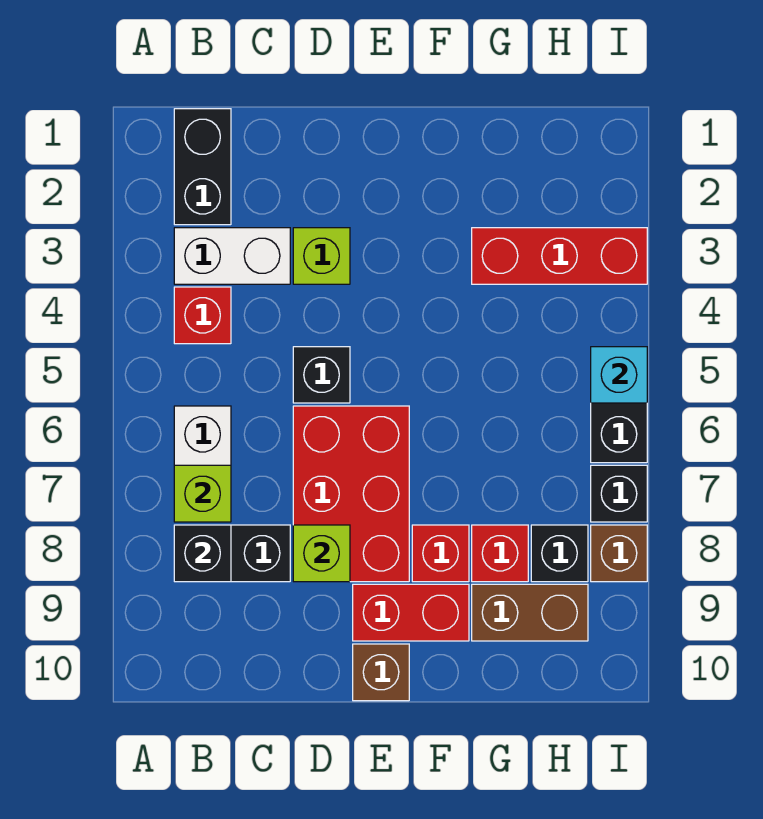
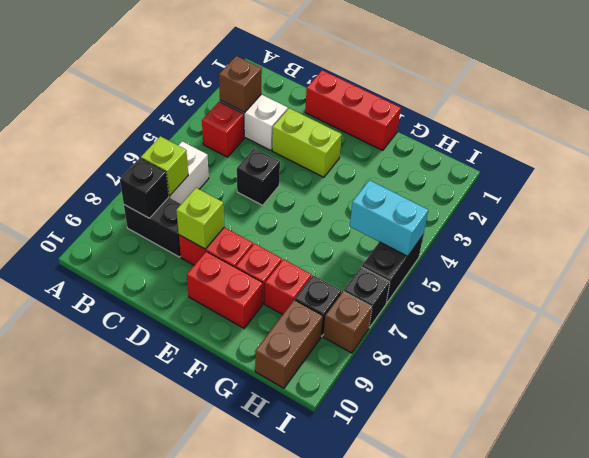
black brick B1:B2 level 1 -> none
lime brick D3 level 1 -> lime brick D3:E3 level 1
red brick D6:E8 level 1 -> red brick D8:E8 level 1
brown brick E10 level 1 -> brown brick B3 level 2
red brick G3:I3 level 1 -> red brick D1:F1 level 1
brown brick G9:H9 level 1 -> brown brick H9:H10 level 1
cyan brick I5 level 2 -> cyan brick H5:I5 level 2

